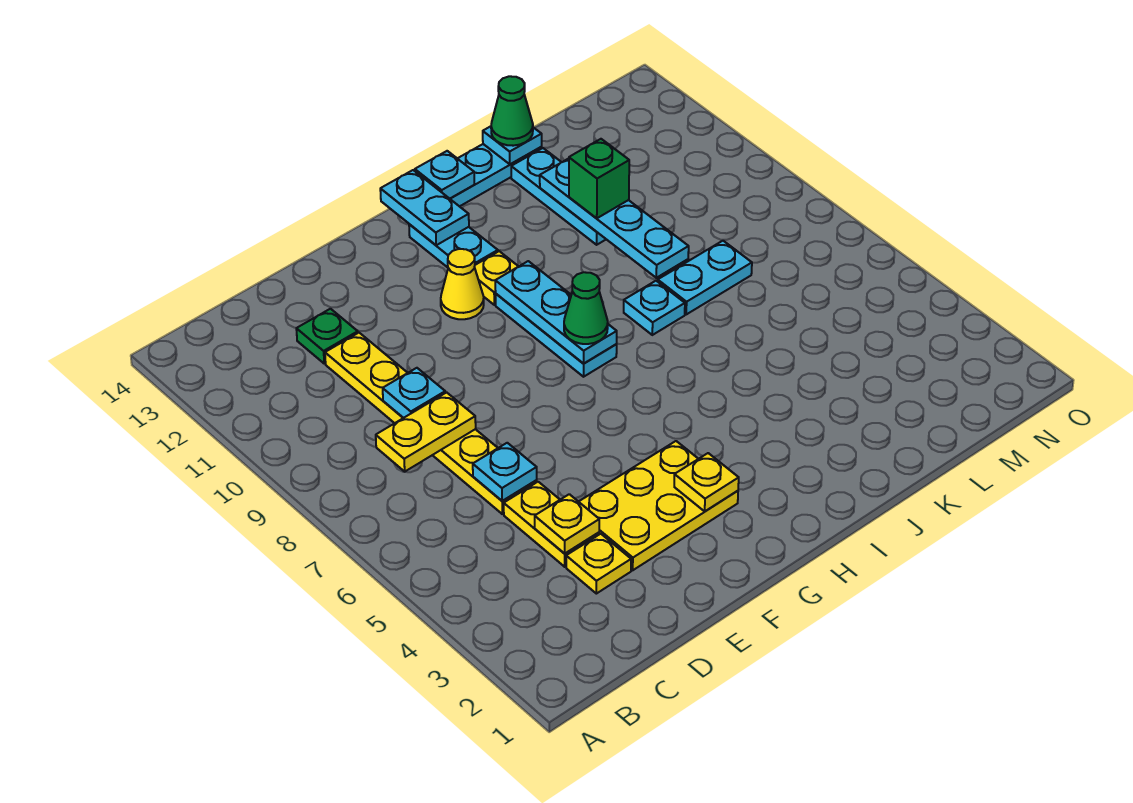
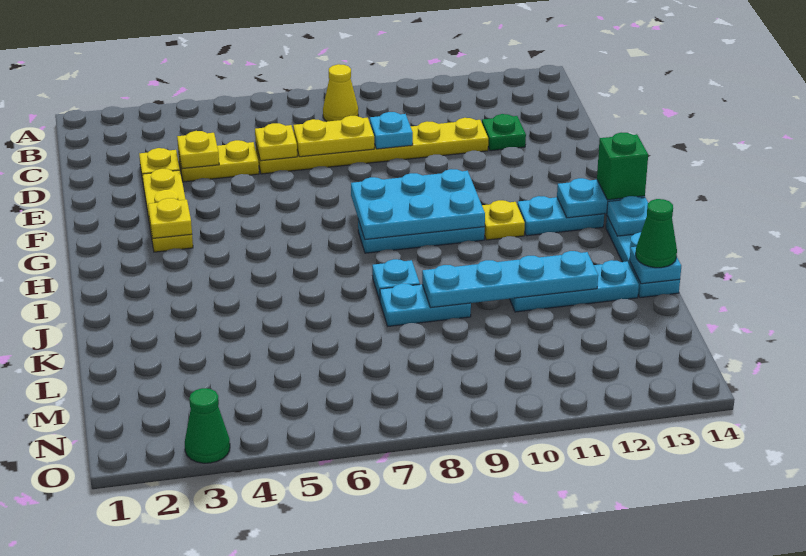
yellow plate C8:D8 level 2 -> yellow plate D7:D8 level 2
cyan plate D6 level 2 -> yellow plate D6 level 2
yellow plate E3:G4 level 1 -> yellow plate E3:G3 level 1
yellow cone G11 level 1 -> yellow cone B8 level 1
cyan plate H8:H10 level 2 -> cyan plate G8:H10 level 2
green cone H8 level 3 -> green cone O3 level 1
cyan plate K8:L8 level 1 -> cyan plate K8:K9 level 1
green brick K11 level 3 -> green brick H14 level 3

